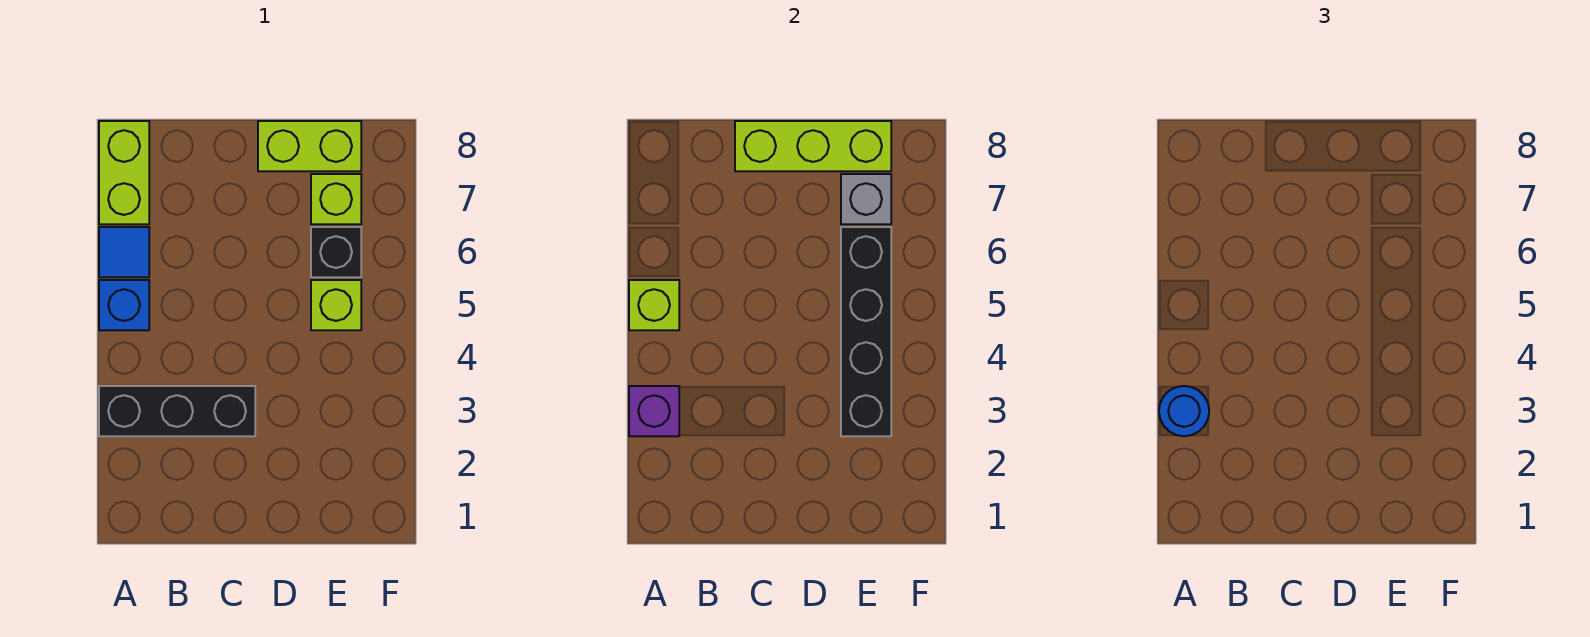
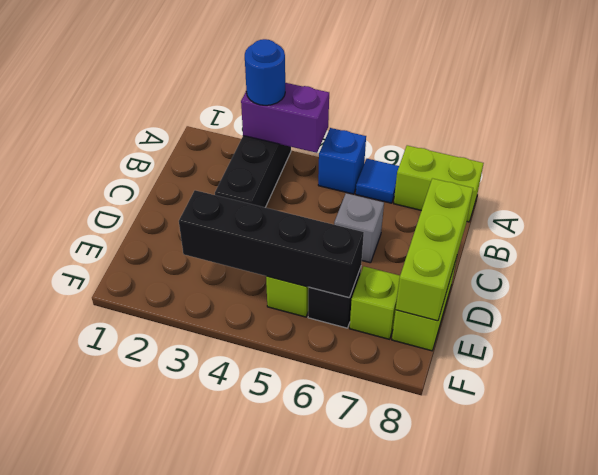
purple brick A3 level 2 -> purple brick A3:A4 level 2
lime brick A5 level 2 -> none
grey brick E7 level 2 -> grey brick C6 level 1

